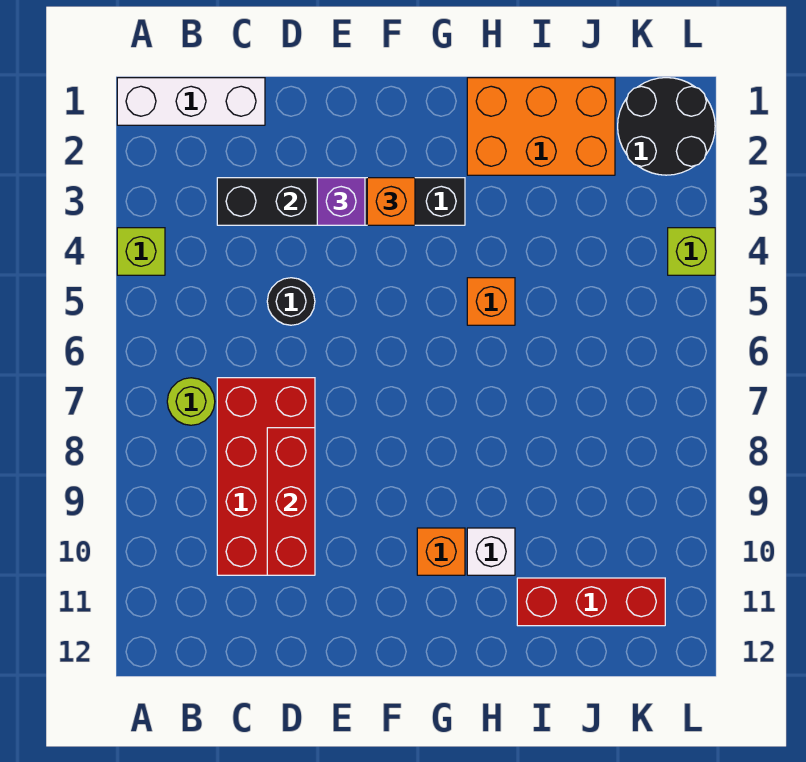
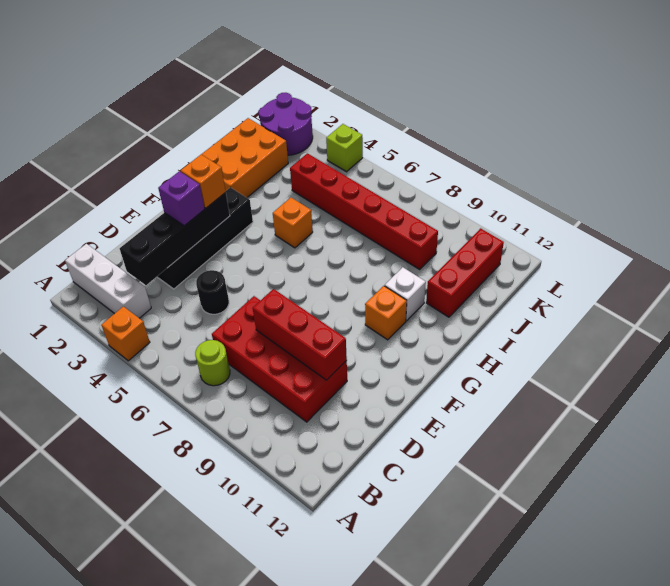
white brick A1:C1 level 1 -> white brick B1:B3 level 1
lime brick A4 level 1 -> orange brick A4 level 1
none -> red brick J4:J9 level 1
black round brick K1:L2 level 1 -> purple round brick K1:L2 level 1

